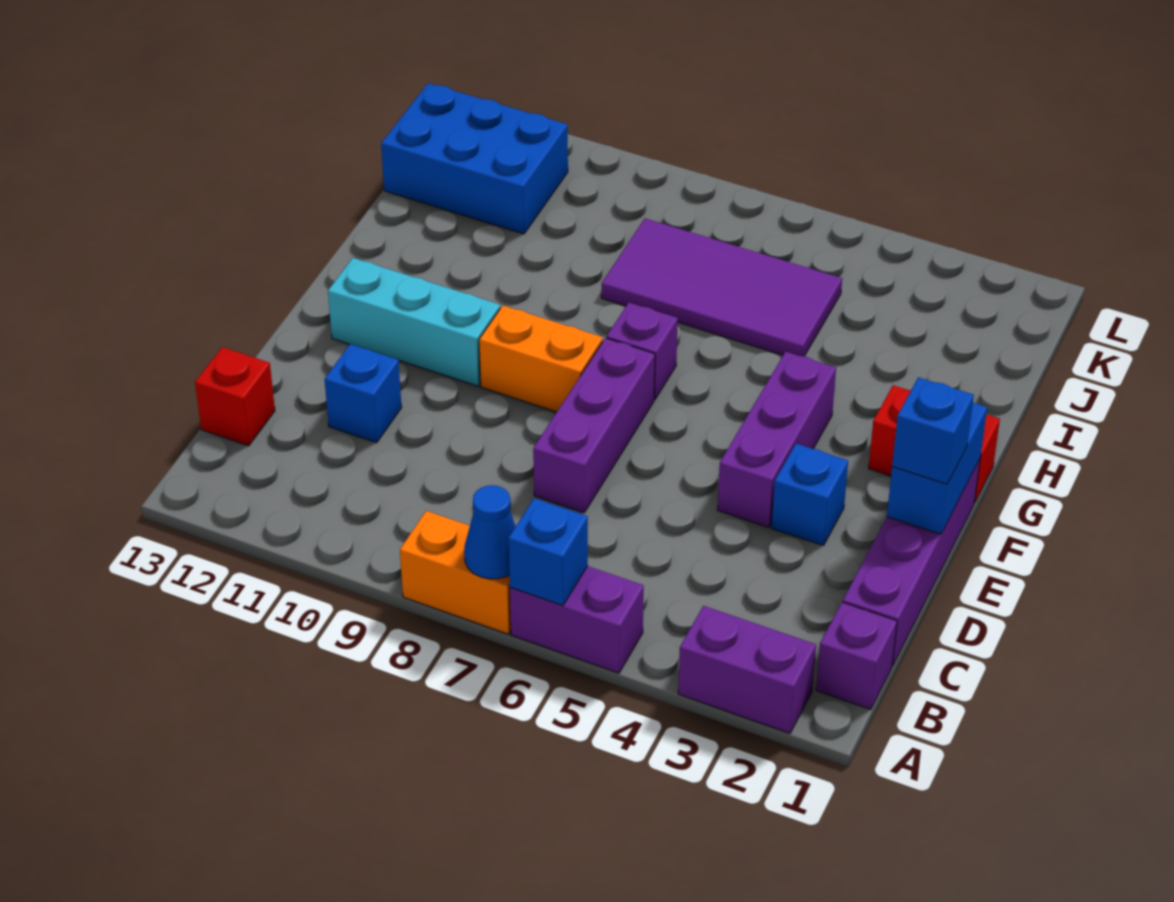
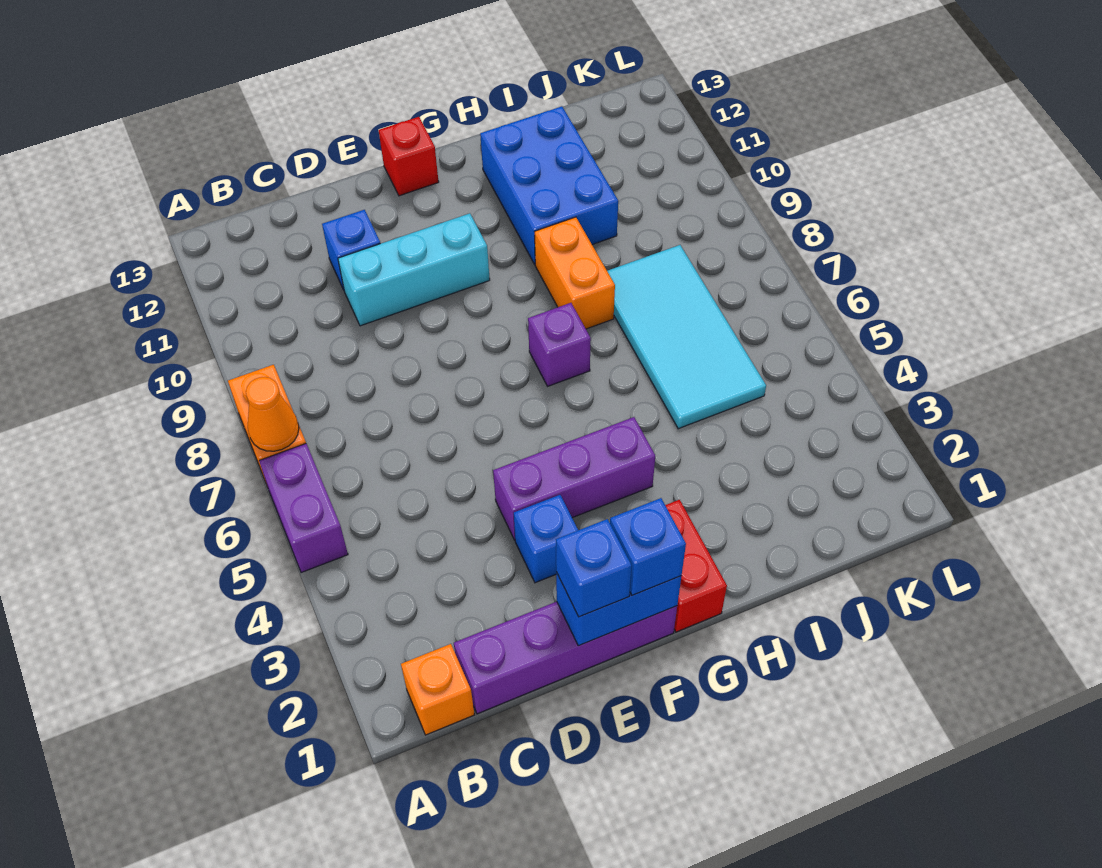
purple brick A2:A3 level 1 -> none
blue brick A6 level 2 -> blue brick F1 level 3
blue cone A7 level 2 -> orange cone A7 level 2
purple brick B1 level 1 -> orange brick B1 level 1
red brick C13 level 1 -> red brick F13 level 1
purple brick D7:F7 level 1 -> none
orange brick F8:F9 level 1 -> orange brick H8:H9 level 1
cyan brick F10:F12 level 1 -> cyan brick D10:F10 level 1
purple tile I5:J8 level 1 -> cyan tile I5:J8 level 1
blue brick J11:K13 level 1 -> blue brick H10:I12 level 1

